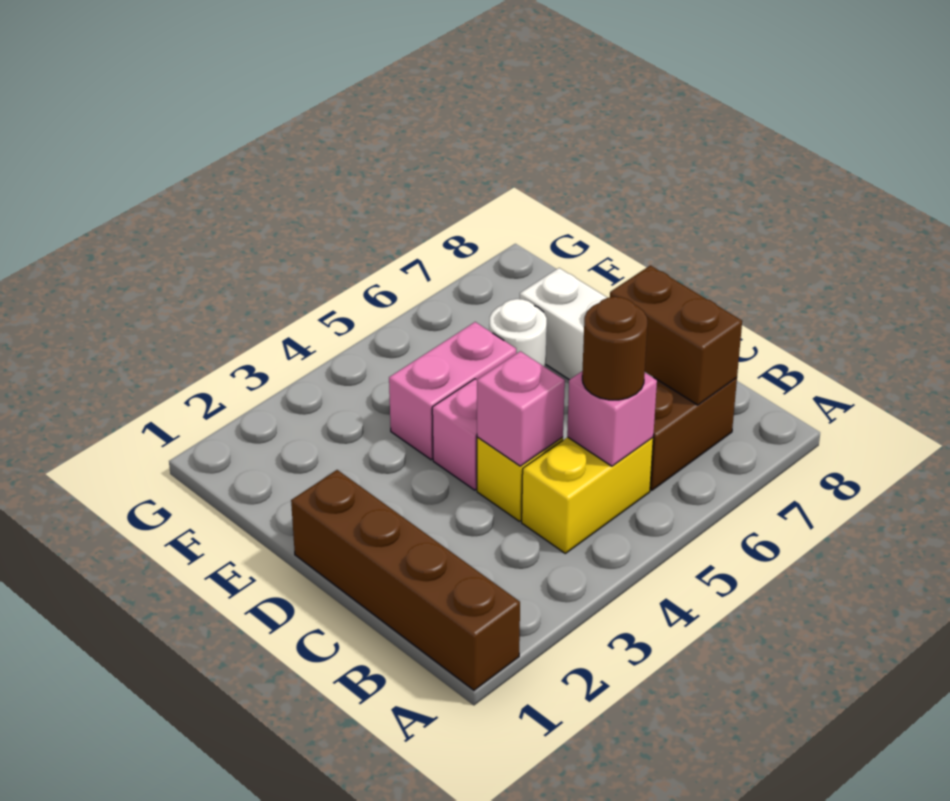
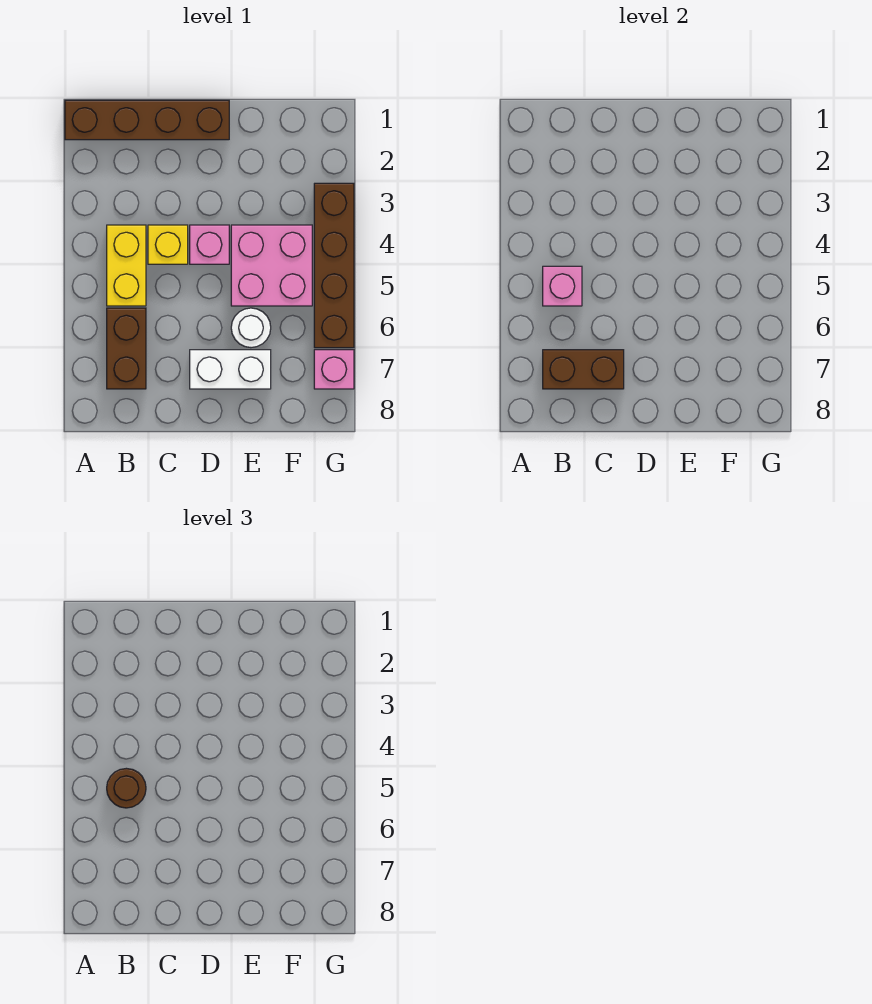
pink brick C4 level 2 -> pink brick G7 level 1
pink brick E4:E5 level 1 -> pink brick E4:F5 level 1
none -> brown brick G3:G6 level 1

